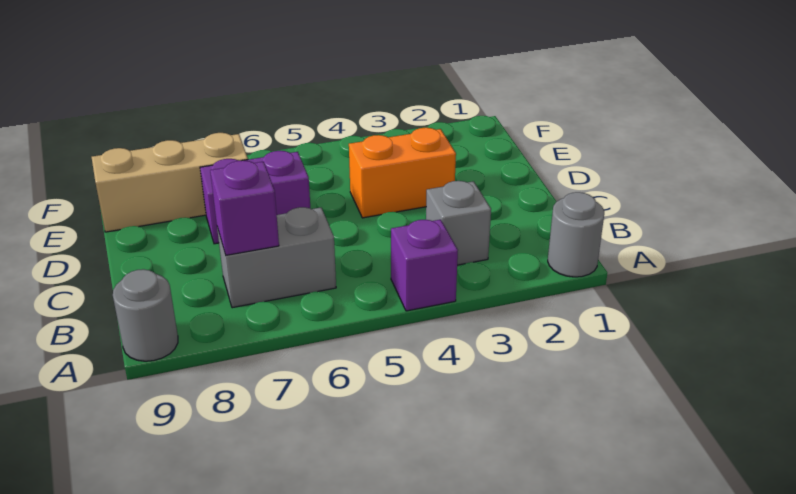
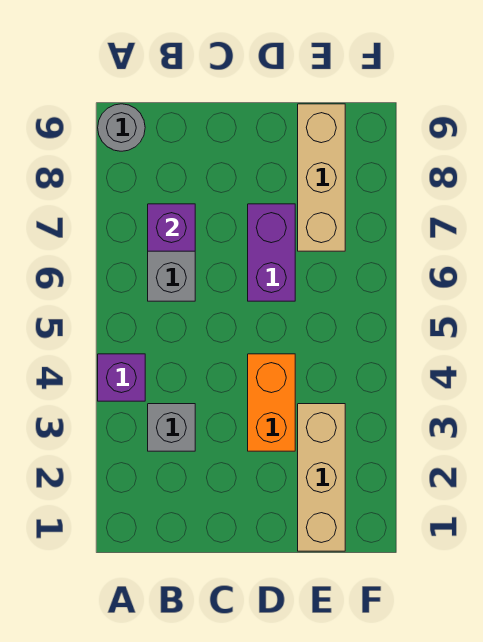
grey round brick A1 level 1 -> none
none -> tan brick E1:E3 level 1

